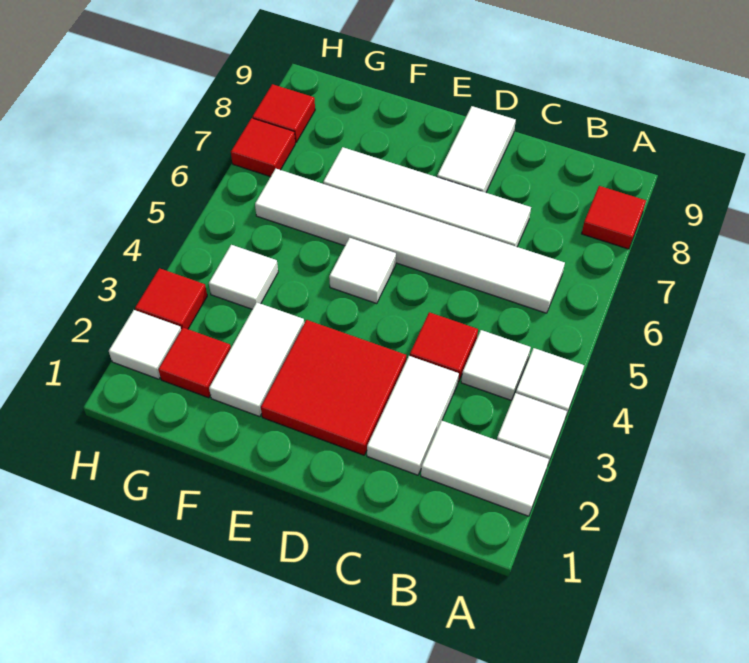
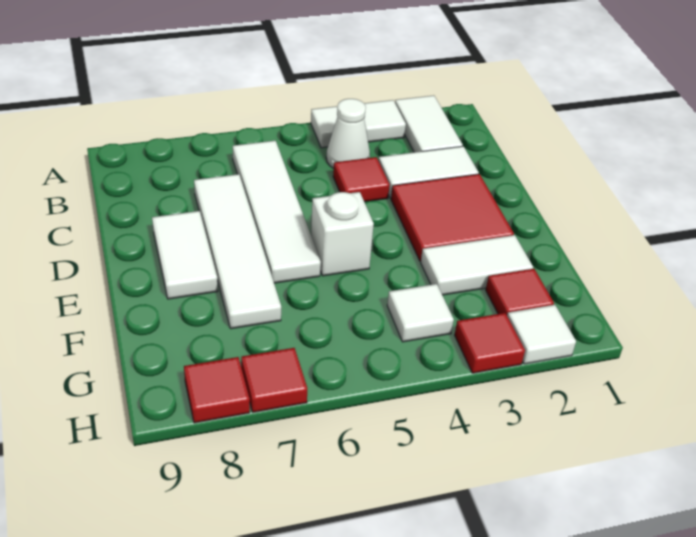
red tile A8 level 1 -> none
white tile B4 level 1 -> white cone B4 level 1
white tile B6:G6 level 1 -> white tile B6:E6 level 1
white tile D8:D9 level 1 -> white tile D8:E8 level 1
white tile E5 level 1 -> white brick E5 level 1

